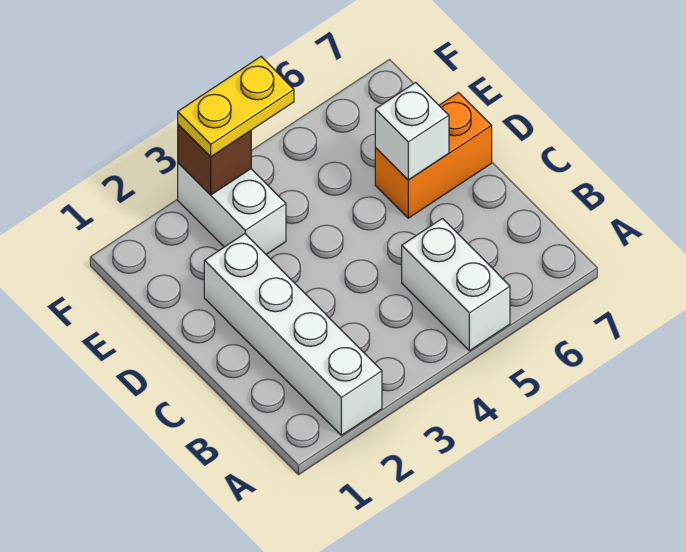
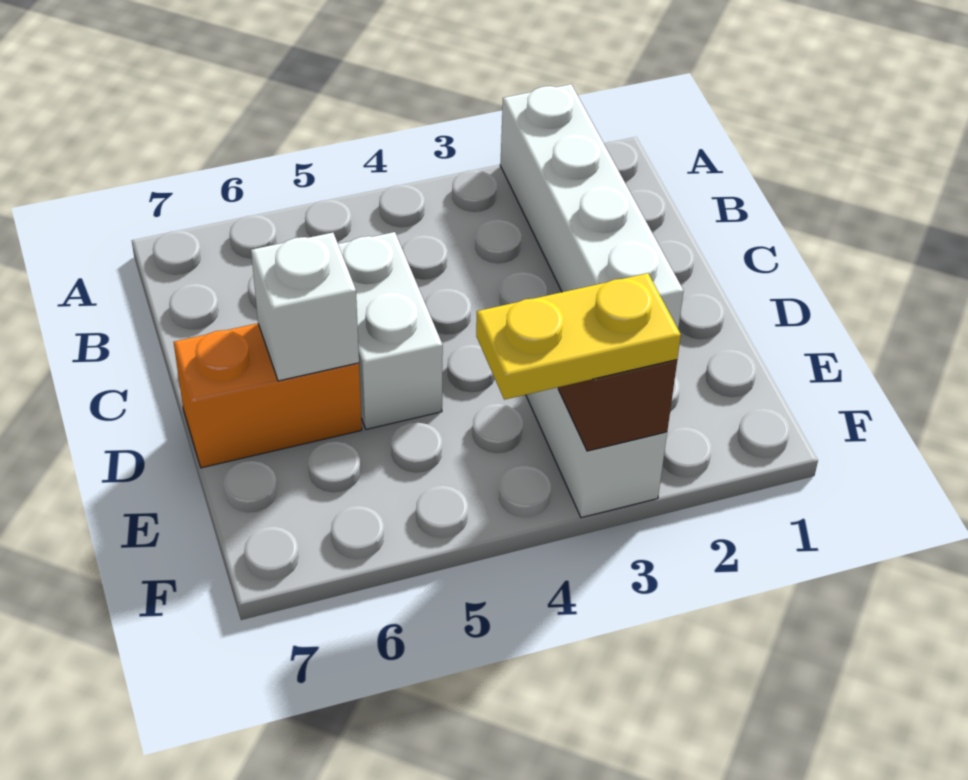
white brick A5:B5 level 1 -> white brick C5:D5 level 1

